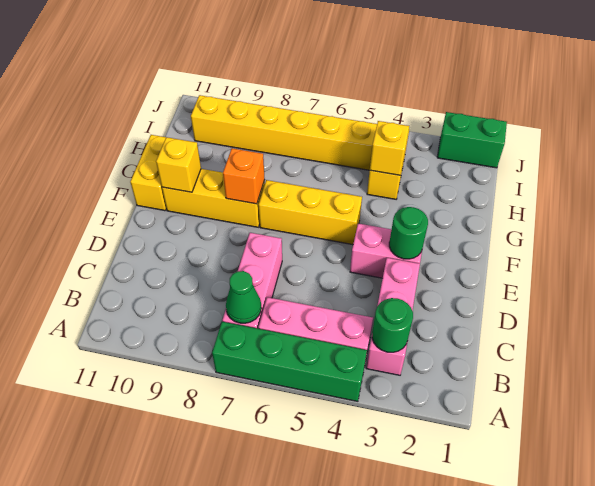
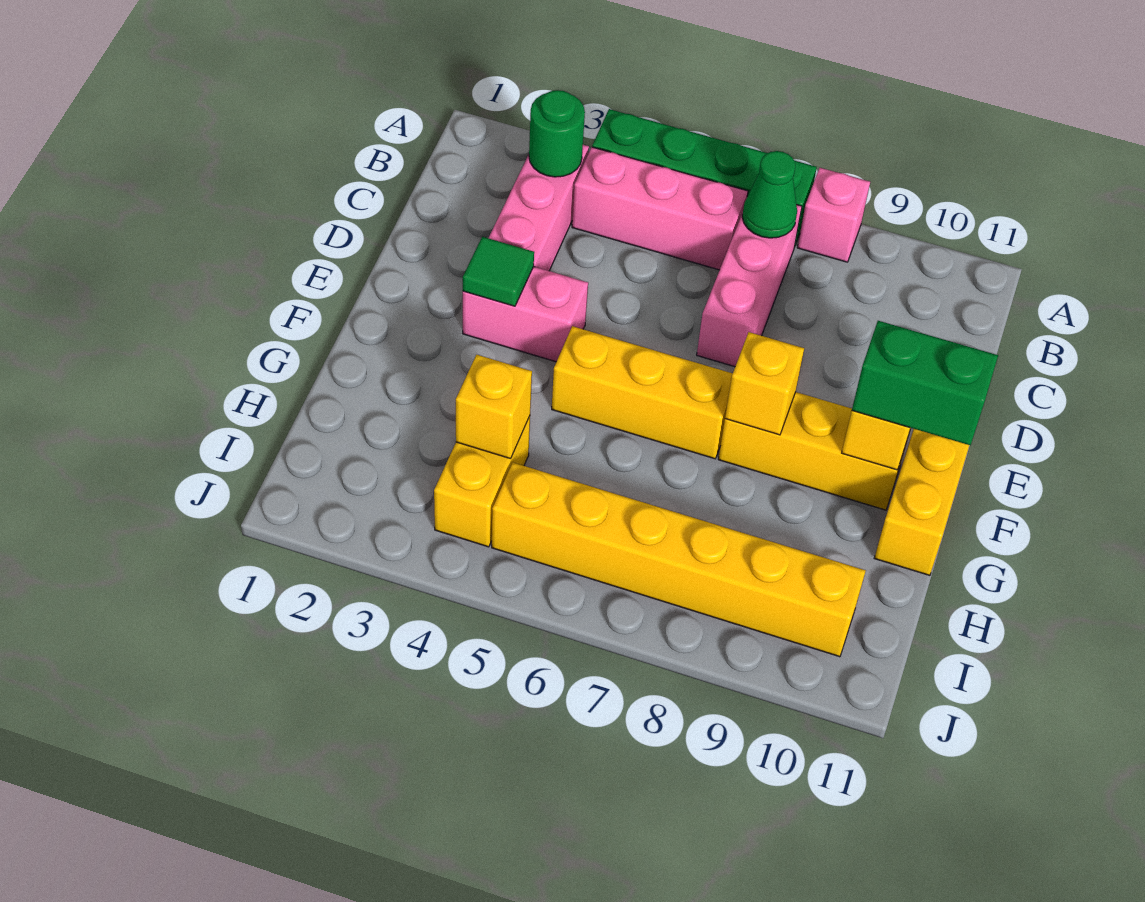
none -> pink brick A8 level 1
green round brick E3 level 2 -> green tile E3 level 2
orange brick F8 level 2 -> yellow brick F8 level 2
green brick J1:J2 level 1 -> green brick F10:F11 level 3

